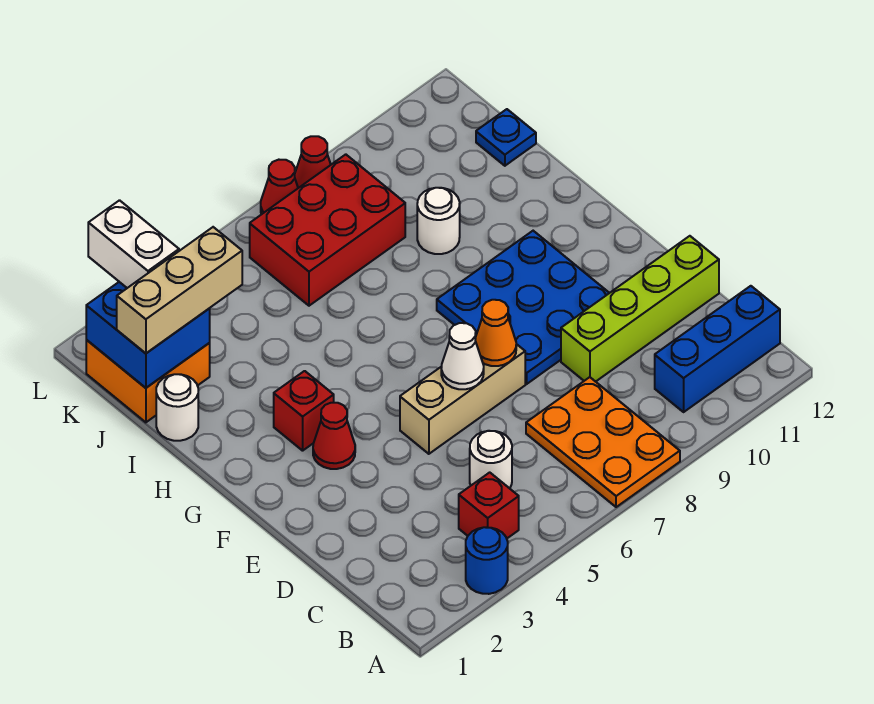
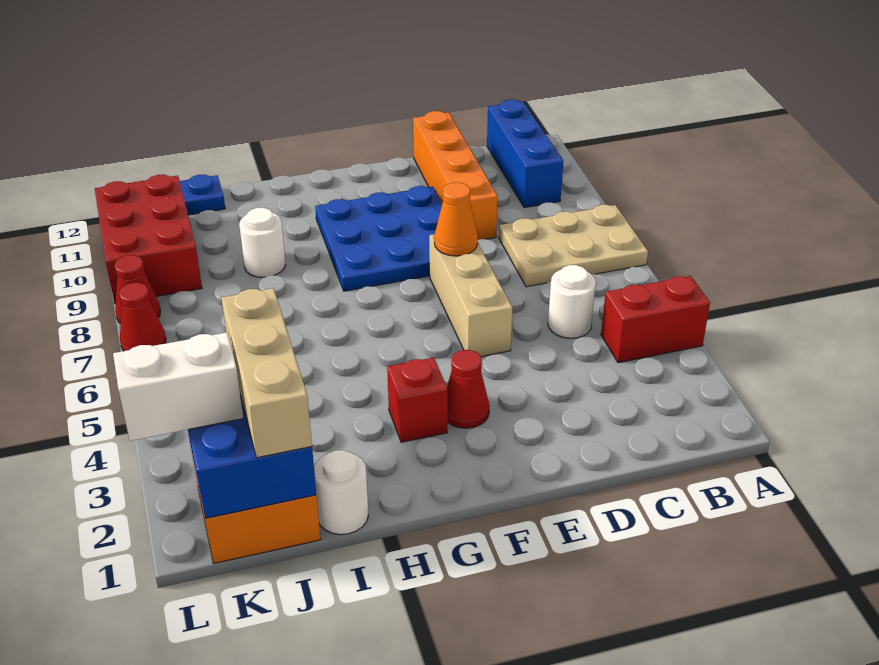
blue round brick A3 level 1 -> none
orange plate A7:C8 level 1 -> tan plate A7:C8 level 1
red brick B4 level 1 -> red brick A4:B4 level 1
lime brick D9:D12 level 1 -> orange brick D9:D12 level 1
white cone E6 level 2 -> none
red brick J6:K8 level 1 -> red brick K9:L11 level 1

